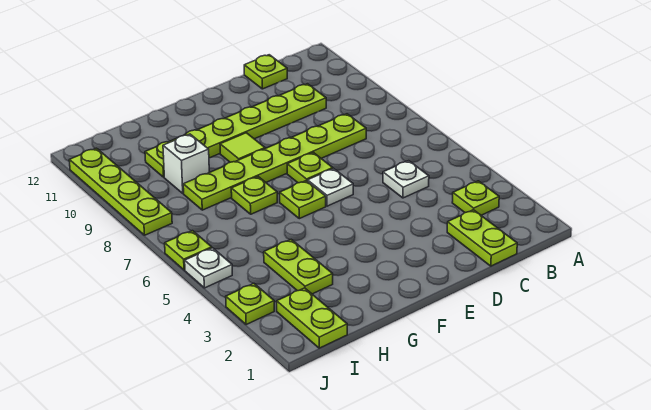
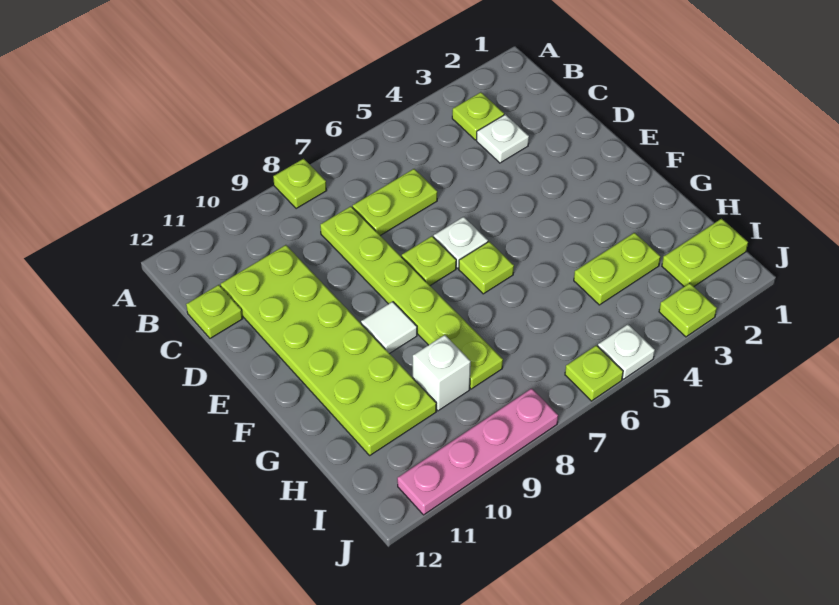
lime plate C1:C2 level 1 -> lime plate C6:C7 level 1
white plate C5 level 1 -> white plate C3 level 1
lime plate C10:H10 level 1 -> lime plate C10:H11 level 1
lime tile F9 level 1 -> white tile F9 level 1
lime plate G7 level 1 -> lime plate A8 level 1
lime plate J8:J11 level 1 -> pink plate J8:J11 level 1

